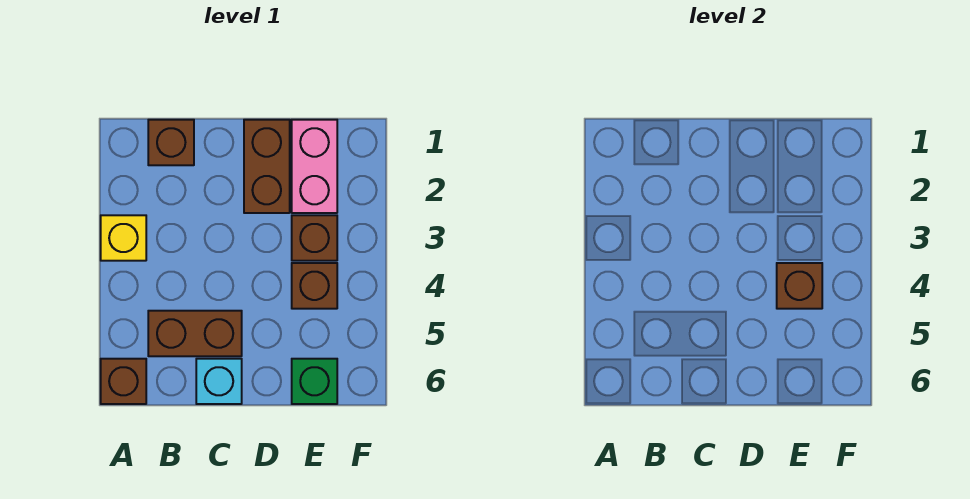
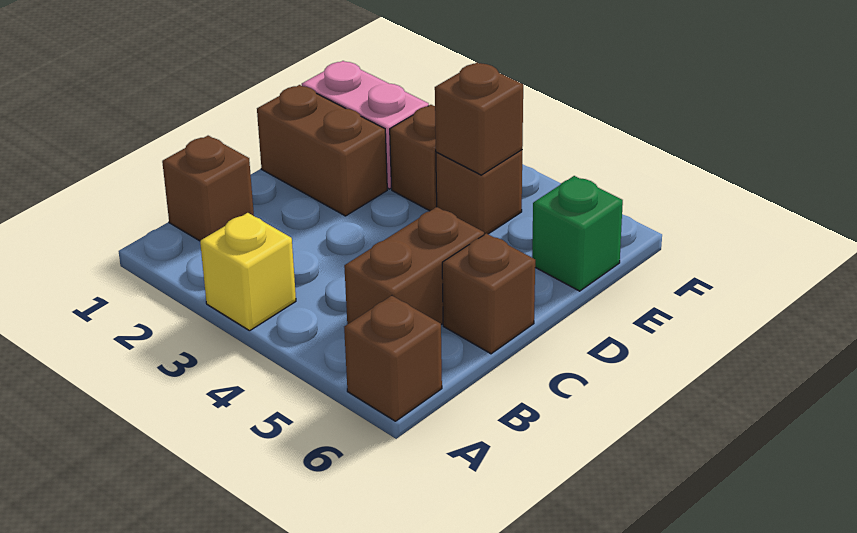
cyan brick C6 level 1 -> brown brick C6 level 1

